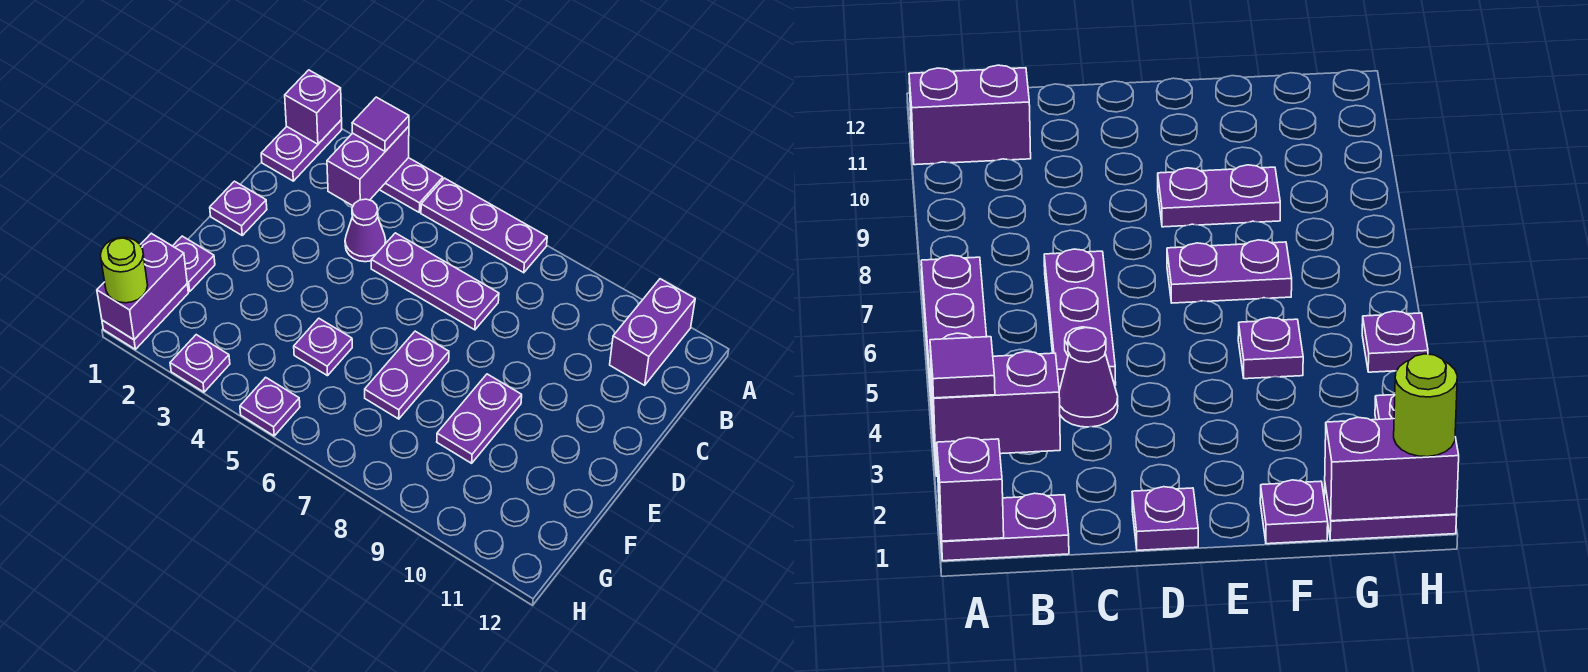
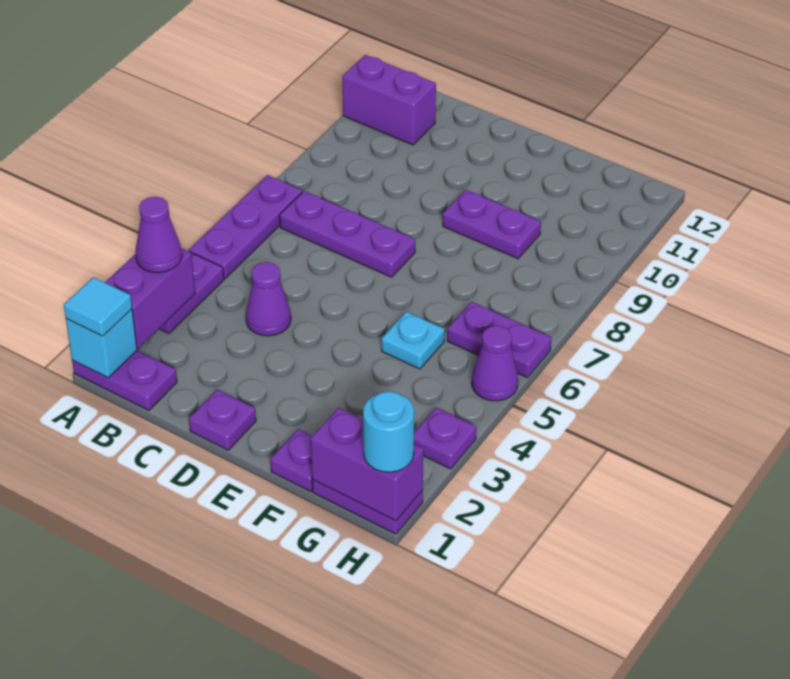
purple brick A1 level 2 -> cyan brick A1 level 2
none -> cyan tile A1 level 3
purple brick A3:B3 level 2 -> purple brick A2:A3 level 2
purple tile A3 level 3 -> purple cone A3 level 3
purple plate C5:C7 level 1 -> purple plate B7:D7 level 1
purple plate E7:F7 level 1 -> purple plate G6:H6 level 1
purple plate F5 level 1 -> cyan plate F5 level 1
lime round brick H1 level 3 -> cyan round brick H1 level 3
purple plate H5 level 1 -> purple cone H5 level 1

